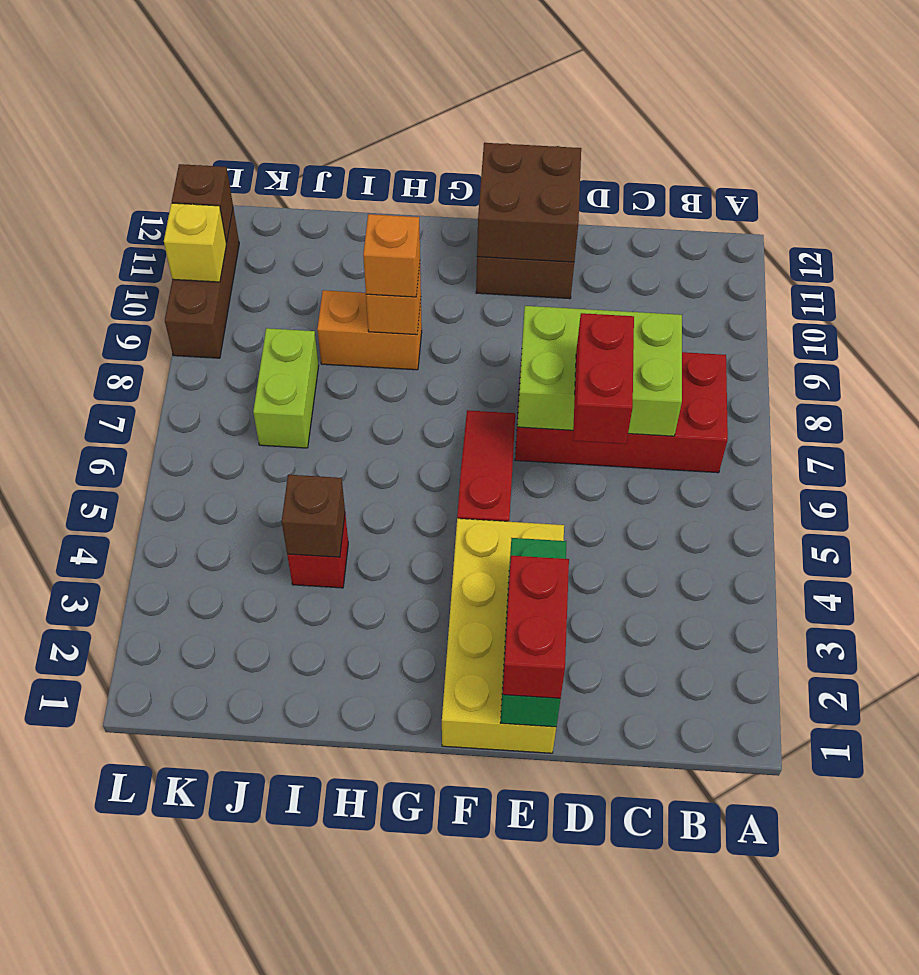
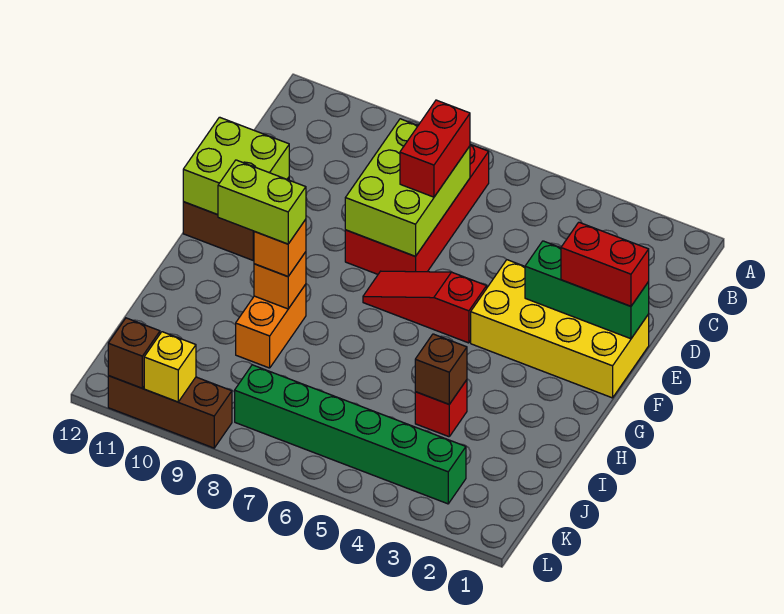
red brick D6:D7 level 3 -> red brick C7:D7 level 3
brown brick E11:F12 level 2 -> lime brick E11:F12 level 2
lime brick J7:J8 level 1 -> lime brick H9:H10 level 4
none -> green brick K3:K8 level 1

